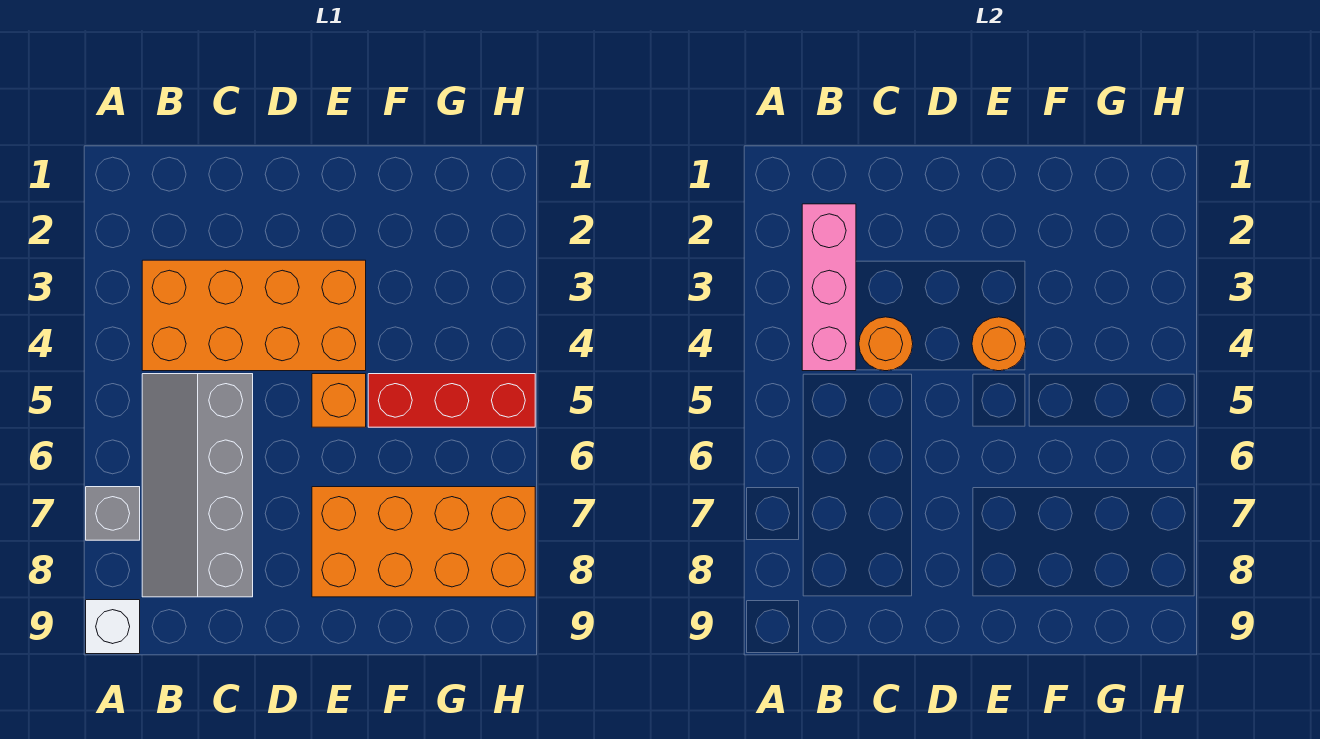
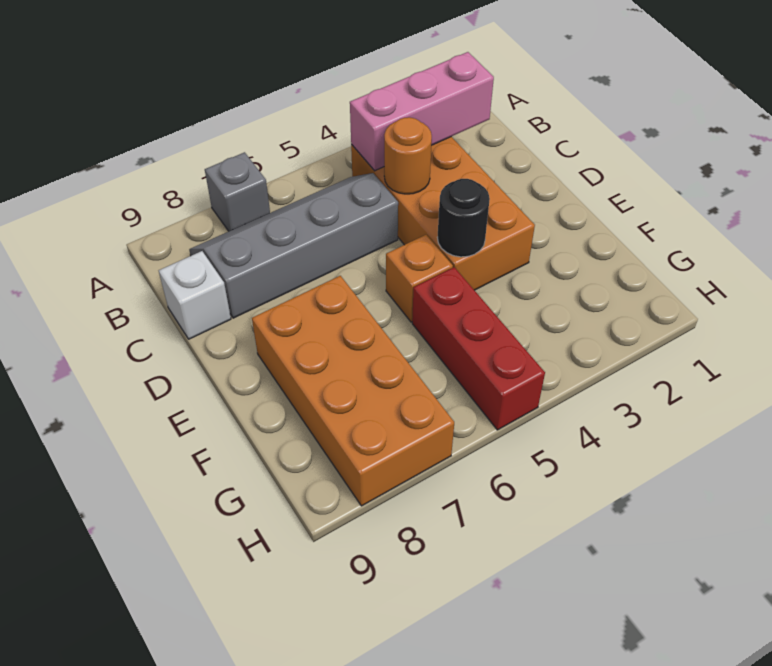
white brick A9 level 1 -> white brick C9 level 1
orange round brick E4 level 2 -> black round brick E4 level 2

